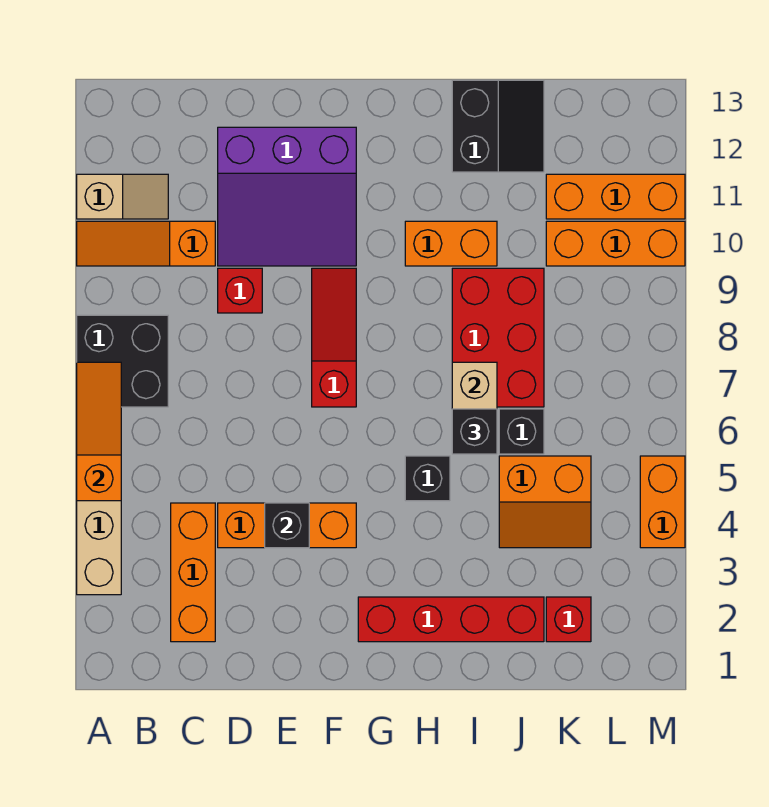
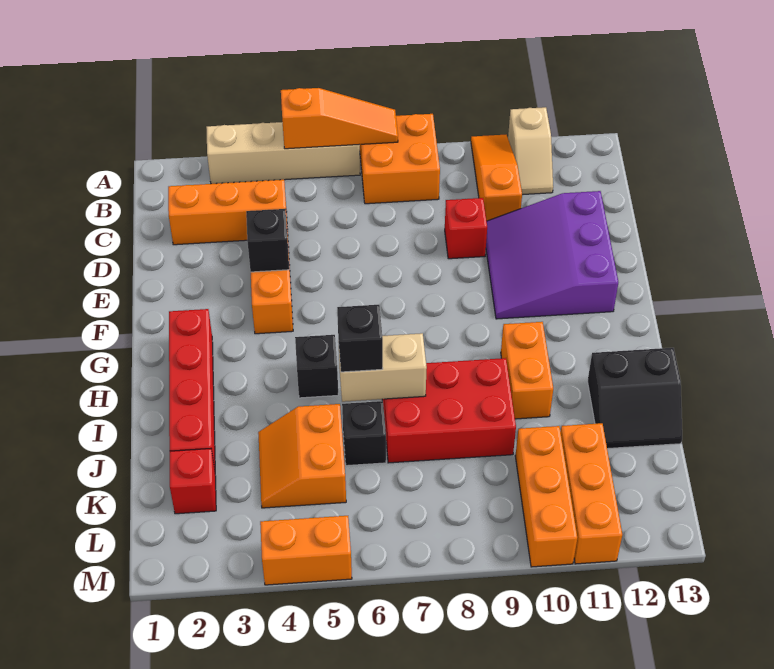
black brick A7:B8 level 1 -> orange brick A7:B8 level 1
red slope F7:F9 level 1 top 7 -> none

